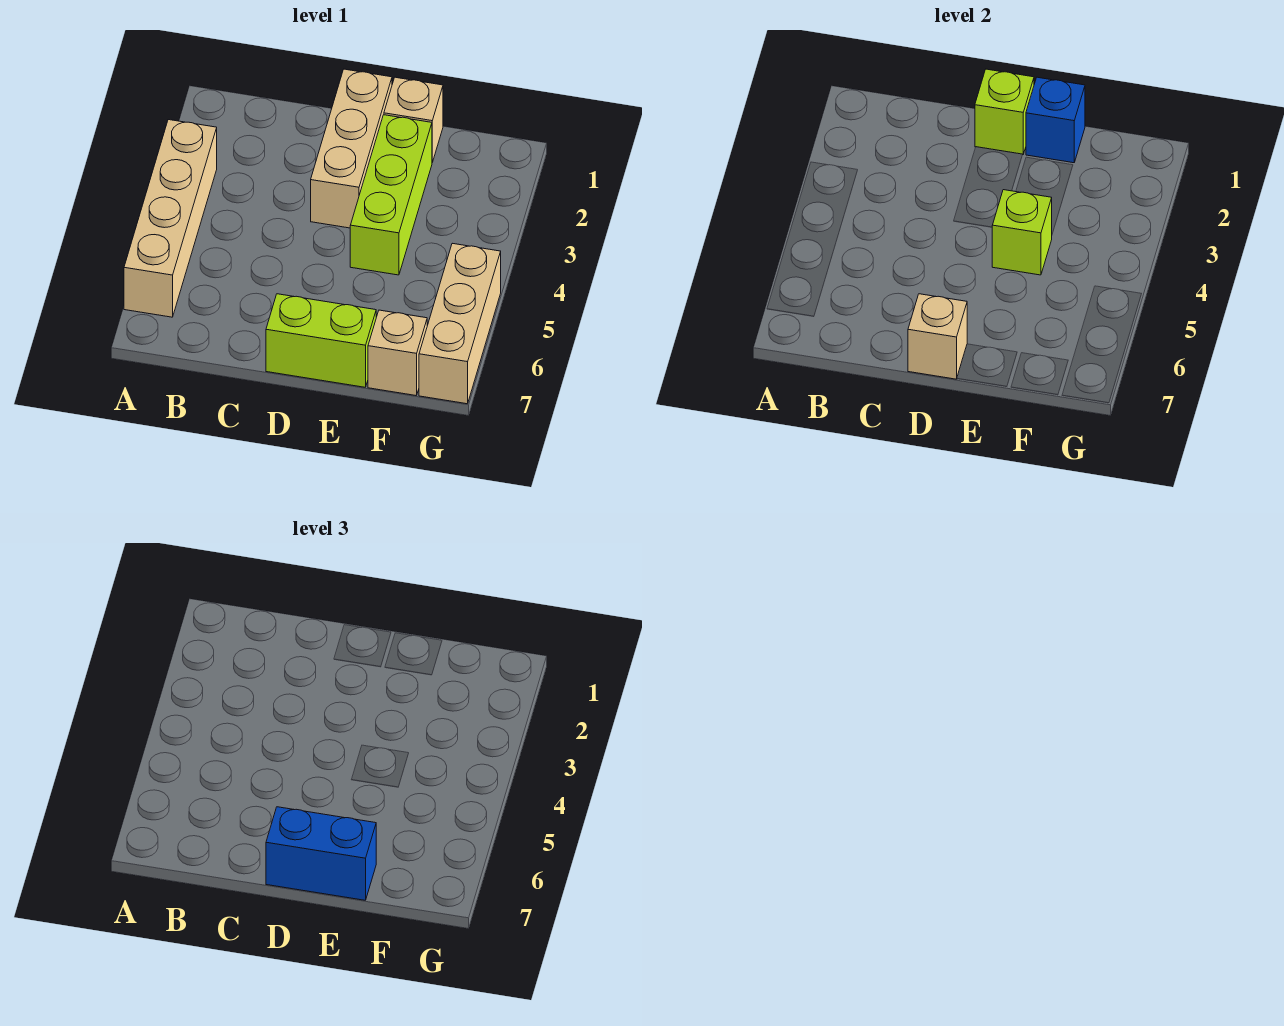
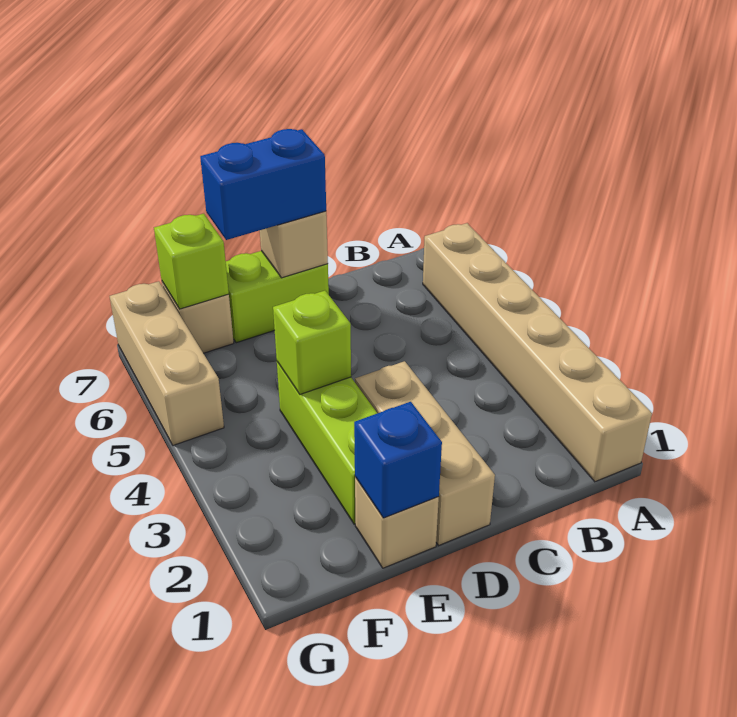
tan brick A3:A6 level 1 -> tan brick A1:A6 level 1
lime brick D1 level 2 -> lime brick F7 level 2

